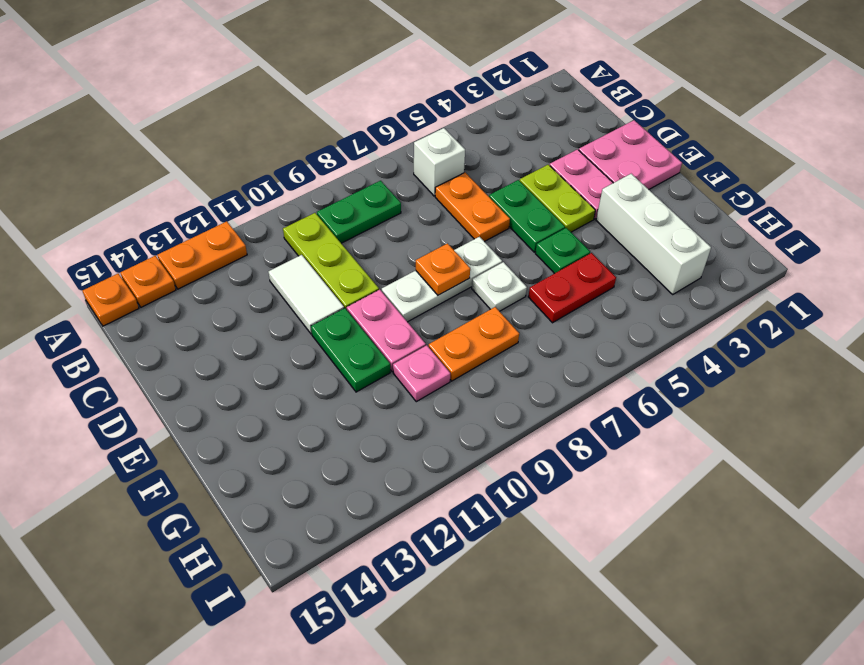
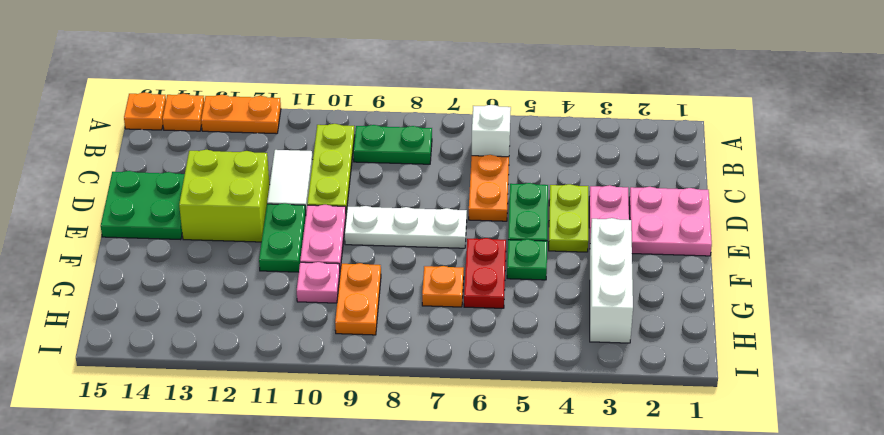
none -> lime brick D12:E13 level 1
none -> green plate D14:E15 level 1
orange plate E8 level 2 -> orange plate G7 level 1
white plate F7 level 1 -> none
red plate G5:G6 level 1 -> red plate F6:G6 level 1
orange plate G8:G9 level 1 -> orange plate G9:H9 level 1

